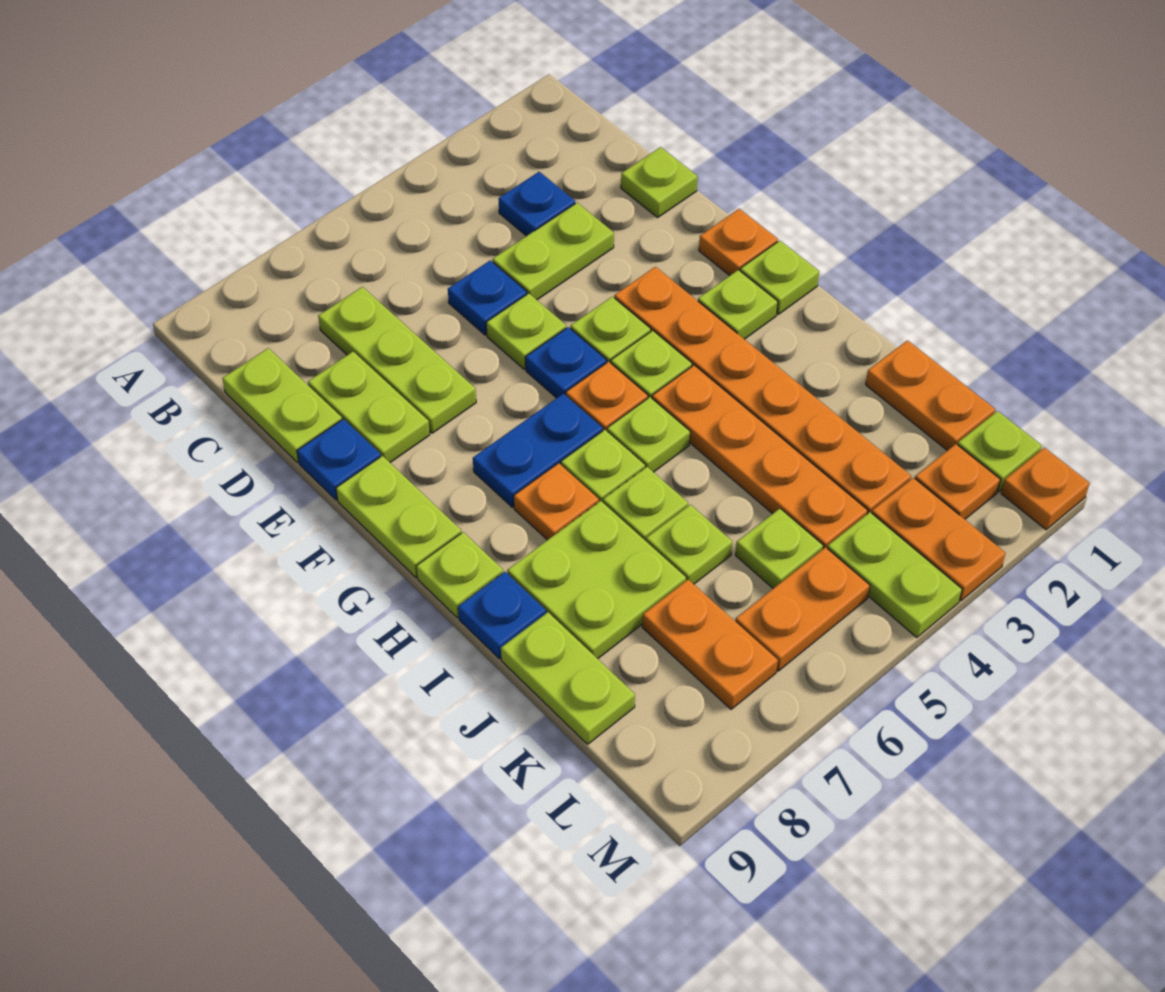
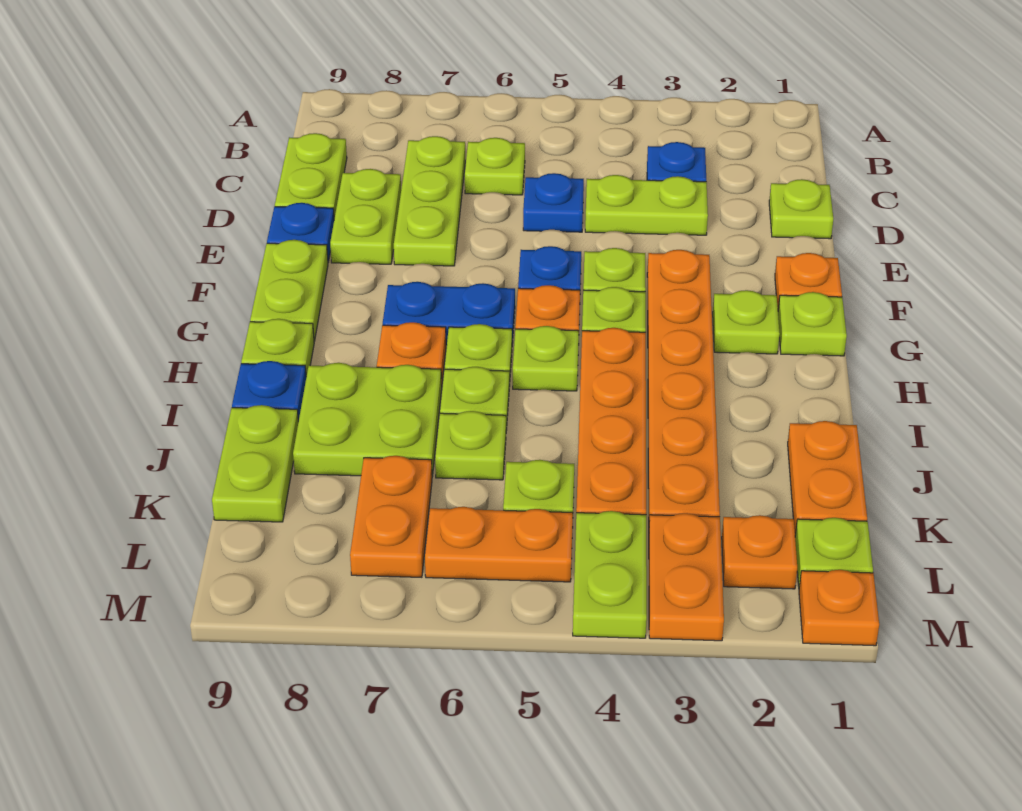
lime plate E5 level 1 -> lime plate C6 level 1

